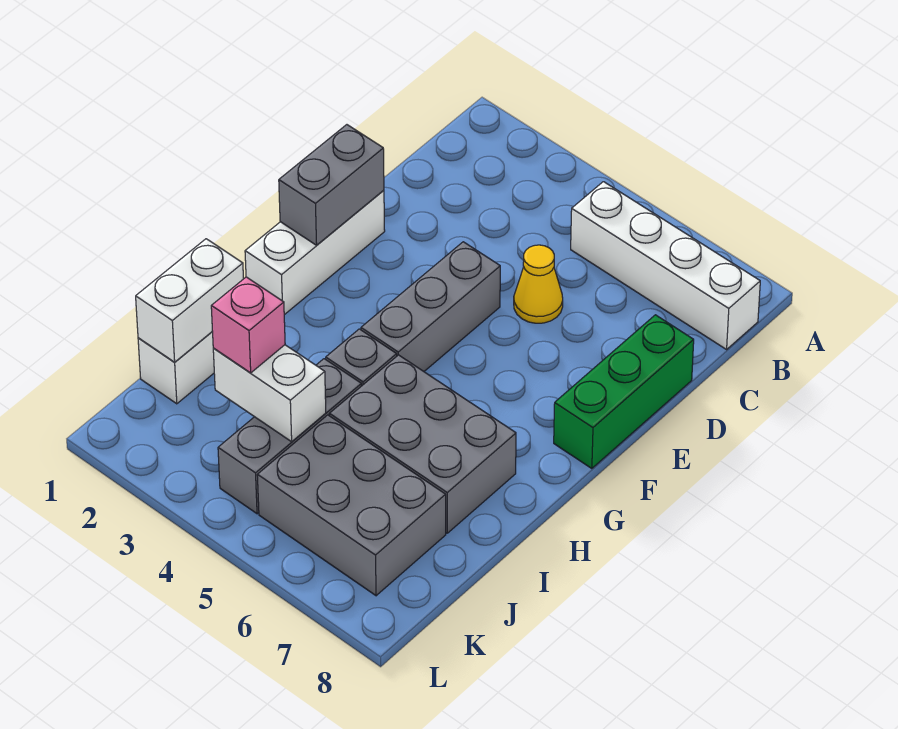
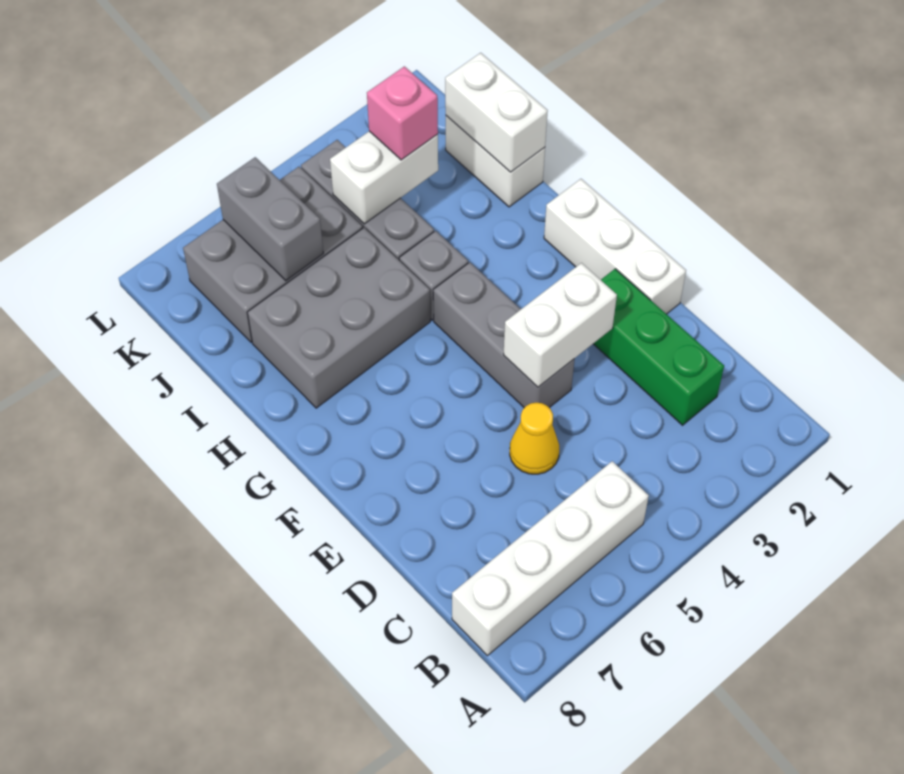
green brick D8:F8 level 1 -> green brick C2:E2 level 1
grey brick E1:F1 level 2 -> grey brick J6:K6 level 2
none -> white brick E3:E4 level 2

